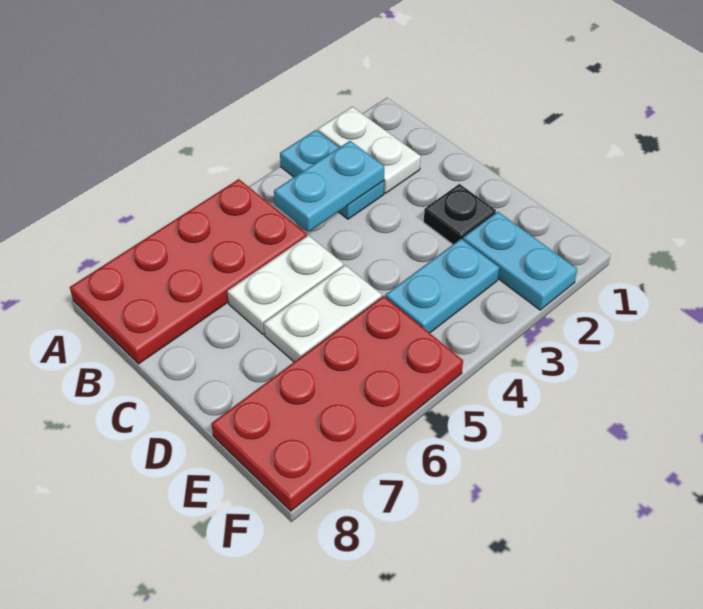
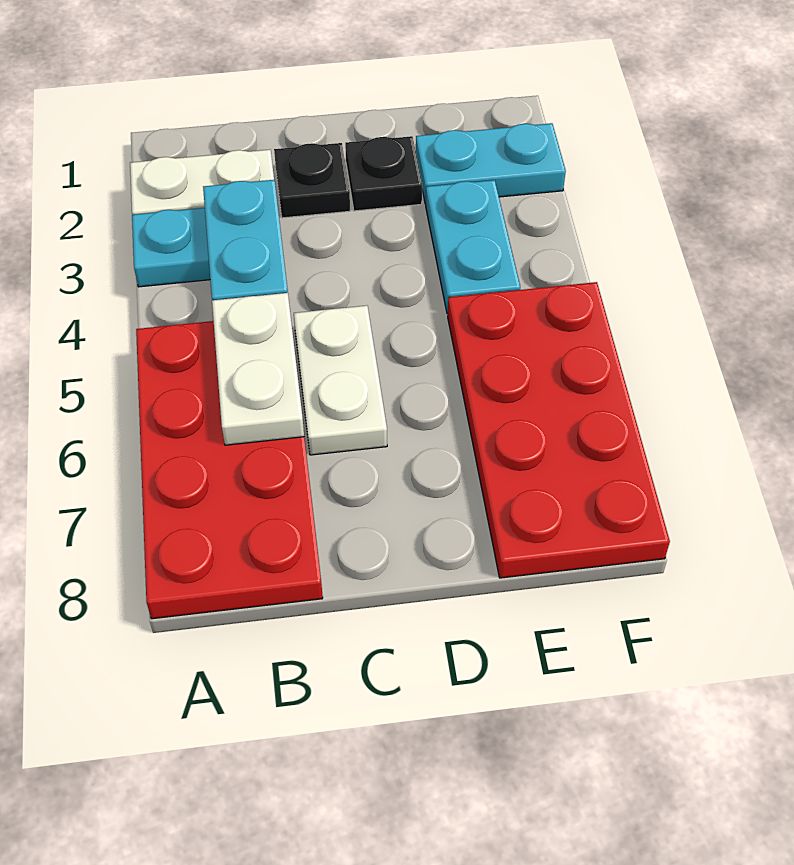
none -> black plate C2 level 1
white plate D5:D6 level 1 -> white plate B5:B6 level 2

